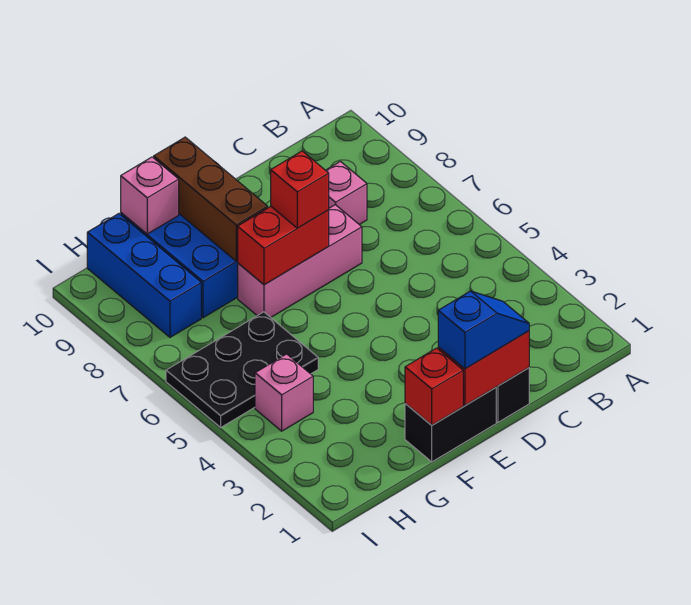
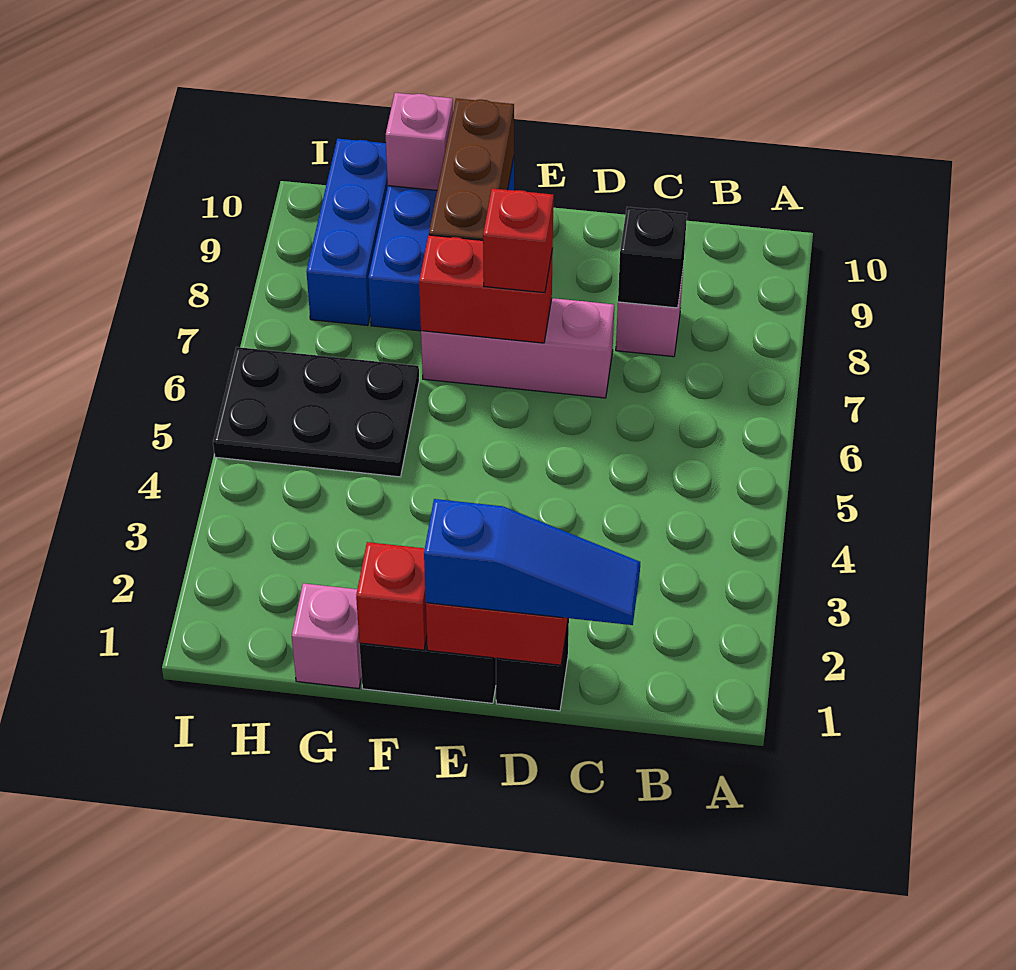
none -> black brick C8 level 2
blue slope D1:E1 level 3 top E -> blue slope C1:E1 level 3 top E
pink brick H4 level 1 -> pink brick G1 level 1

